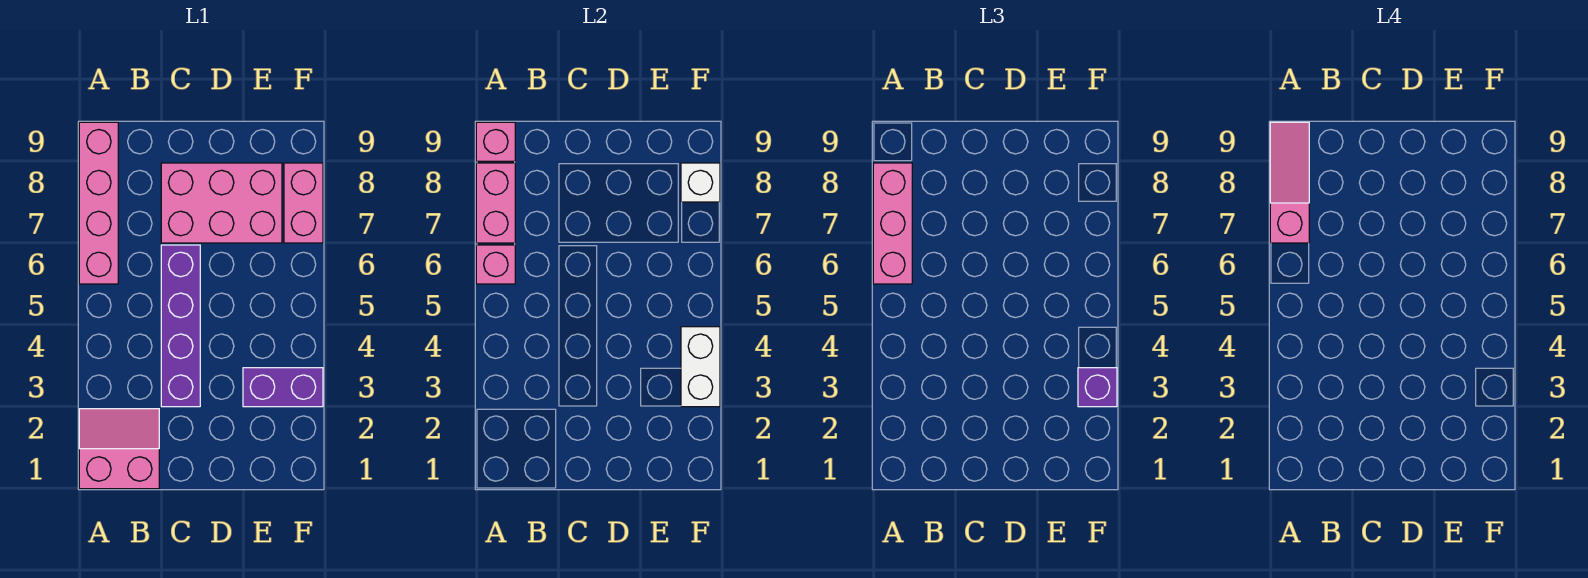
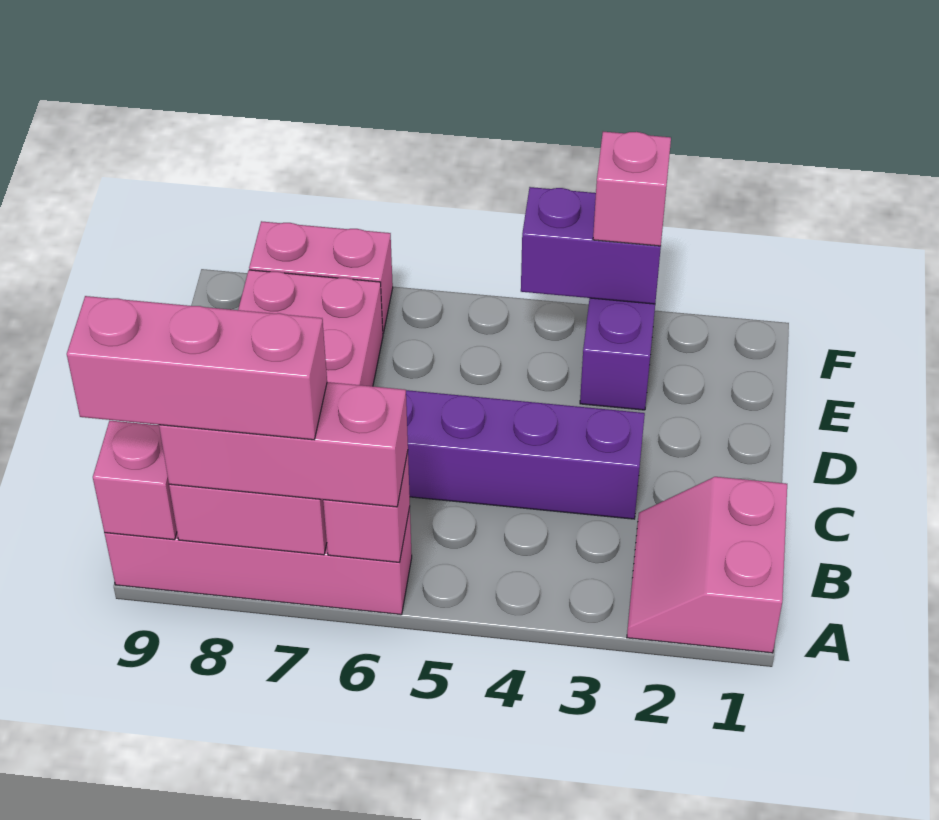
pink slope A7:A9 level 4 top 7 -> pink brick A7:A9 level 4
white brick F3:F4 level 2 -> purple brick F3:F4 level 2
purple brick F3 level 3 -> pink brick F3 level 3
white brick F8 level 2 -> none

